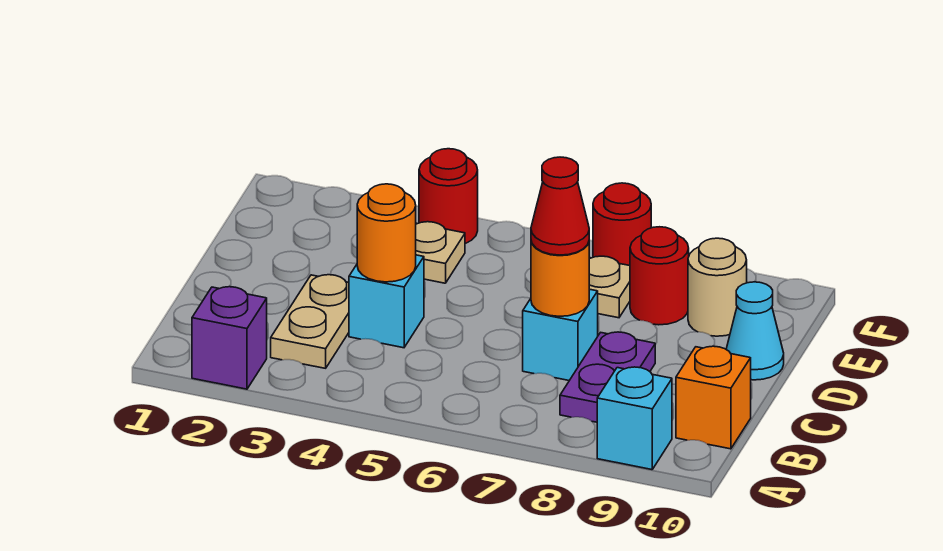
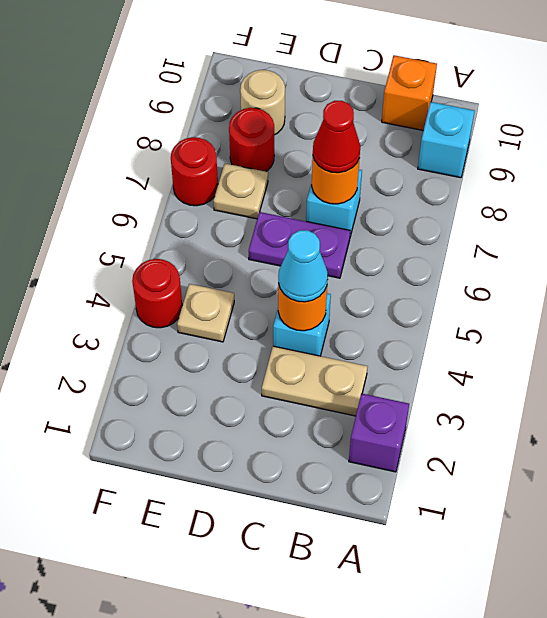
purple plate B8:C8 level 1 -> purple plate C6:D6 level 1
cyan cone D10 level 1 -> cyan cone C4 level 3

